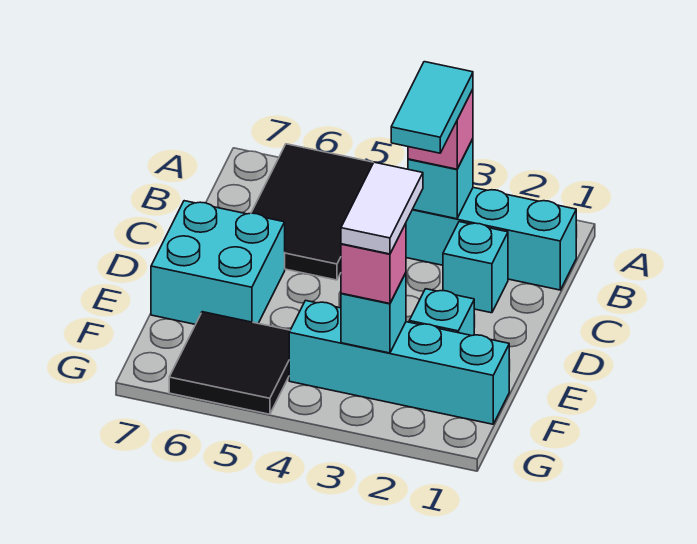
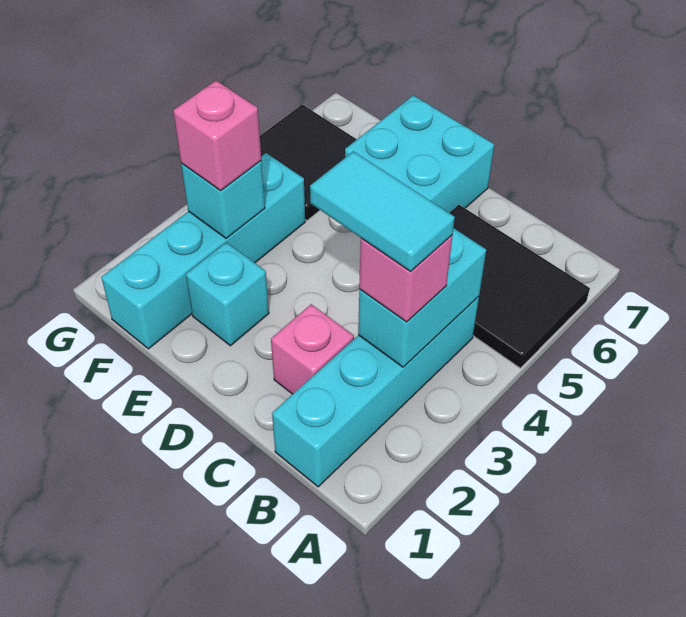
cyan brick B3 level 2 -> cyan brick B3:B4 level 2
cyan brick C2 level 1 -> pink brick C2 level 1
white tile E3:F3 level 4 -> none

